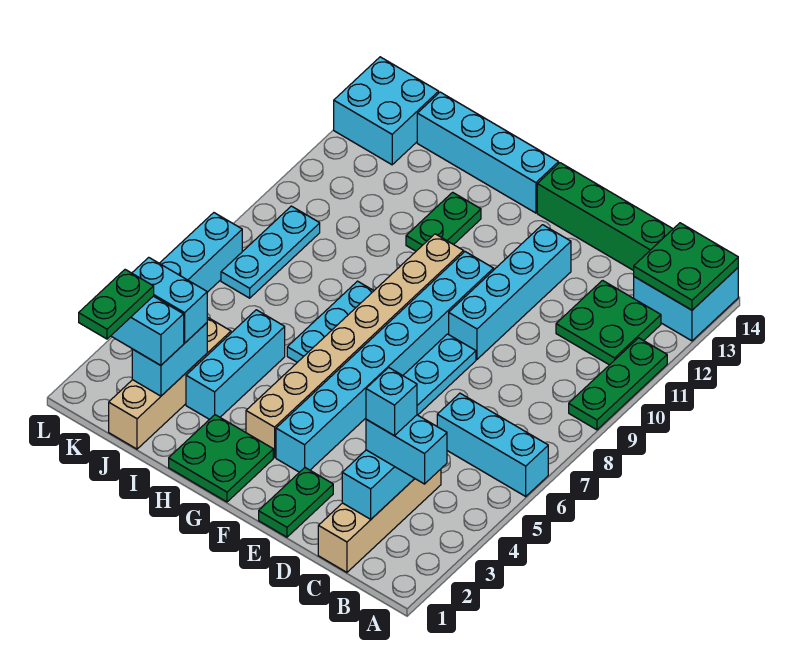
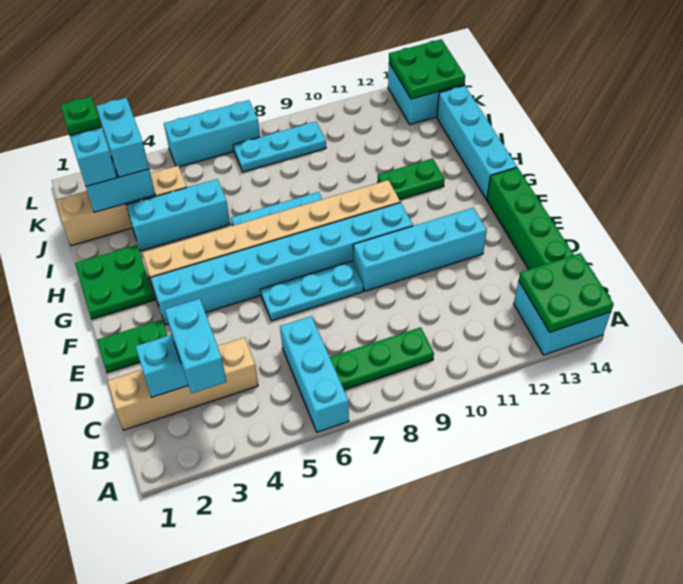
green plate A9:A11 level 1 -> green plate B7:B9 level 1
green plate B11:C12 level 1 -> green plate K13:L14 level 2
cyan brick C3 level 4 -> none
green plate K1:K2 level 4 -> green plate K2 level 4

